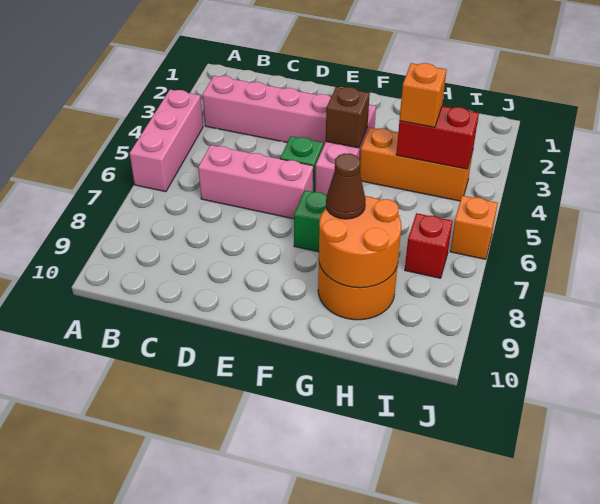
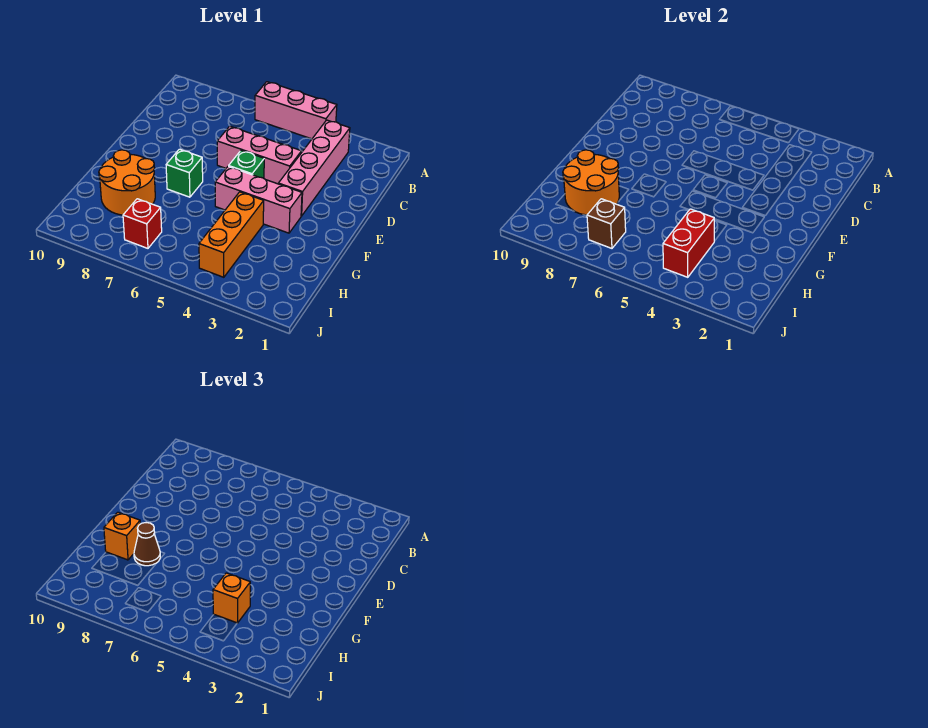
pink brick C6:E6 level 1 -> pink brick D4:D6 level 1
brown brick F4 level 2 -> brown brick I7 level 2
orange brick J6 level 1 -> orange brick G9 level 3

